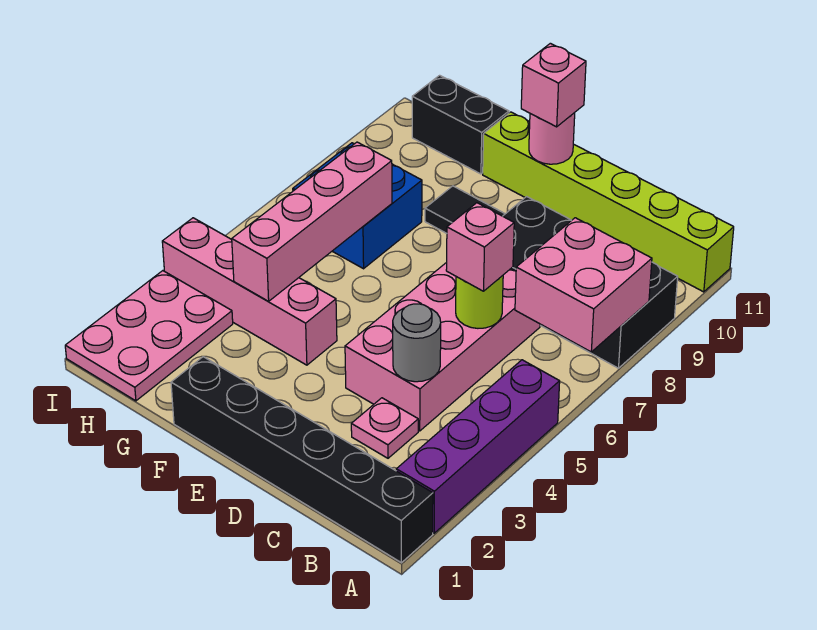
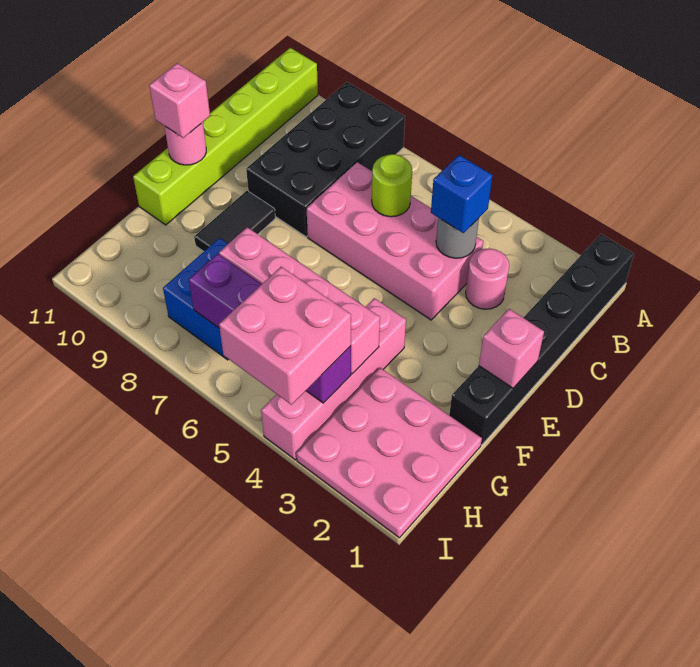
purple brick A2:A5 level 1 -> purple brick H4:H7 level 2
pink brick A7:B8 level 2 -> pink brick H4:I5 level 3
pink plate C3 level 1 -> pink round brick C3 level 1
none -> blue brick C4 level 3
pink brick C6 level 3 -> pink brick E1 level 2
black brick G11:H11 level 1 -> none
pink plate H1:I3 level 1 -> pink plate G1:I3 level 1

